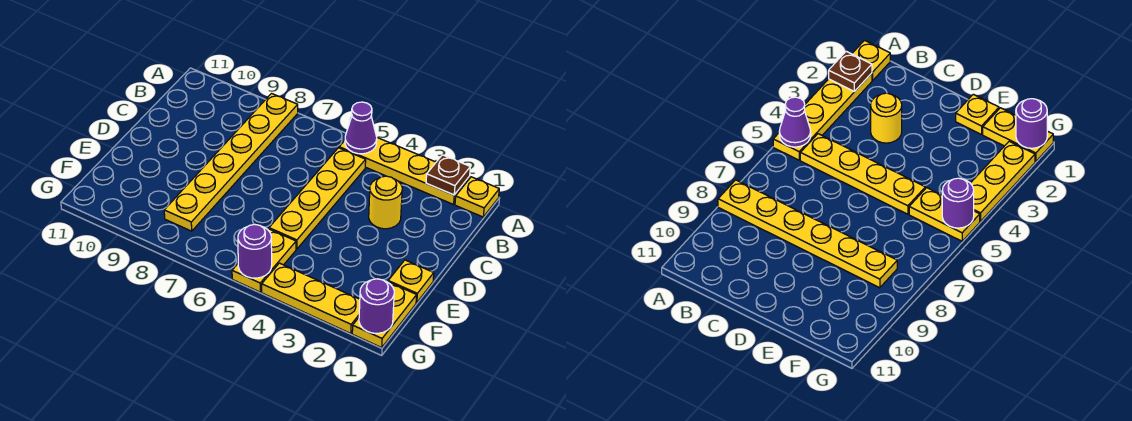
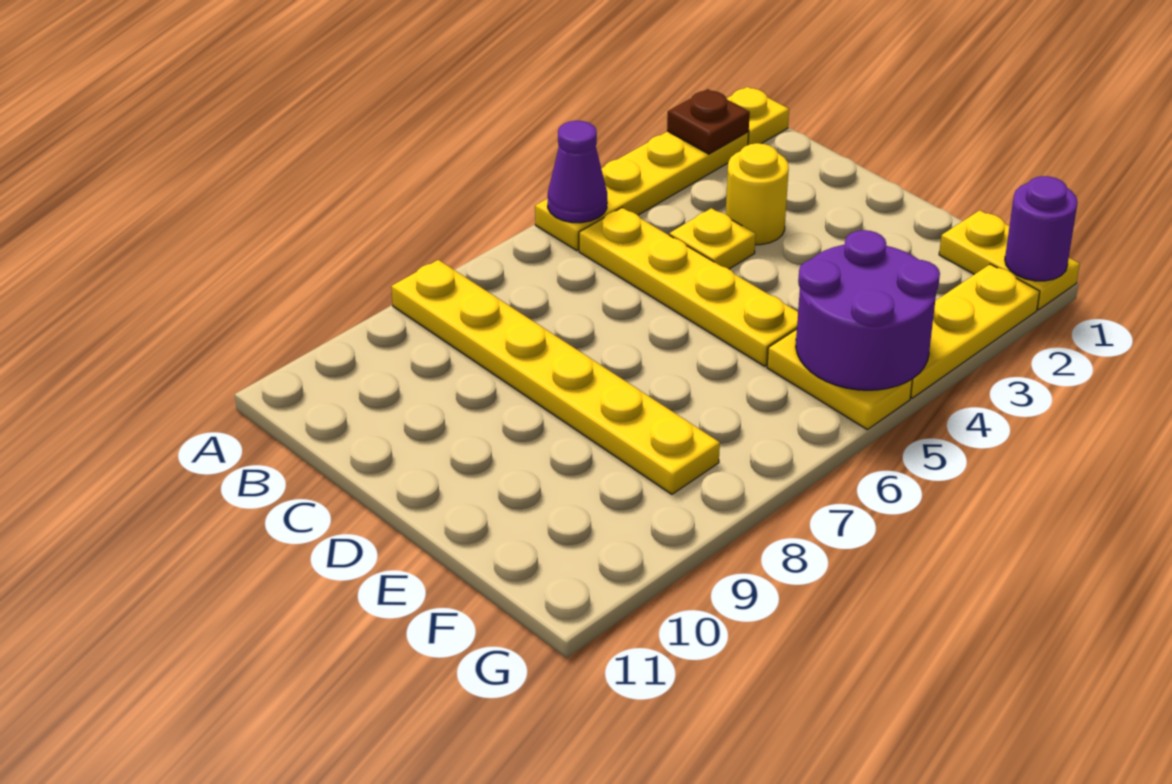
yellow plate E1 level 1 -> yellow plate C4 level 1
purple round brick G5 level 2 -> purple round brick F4:G5 level 2

